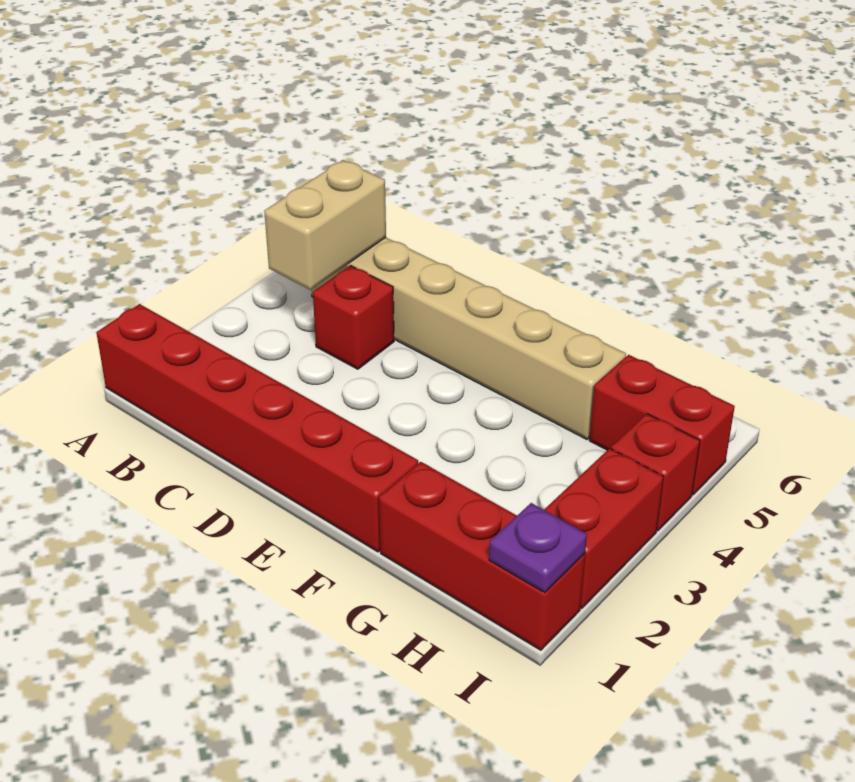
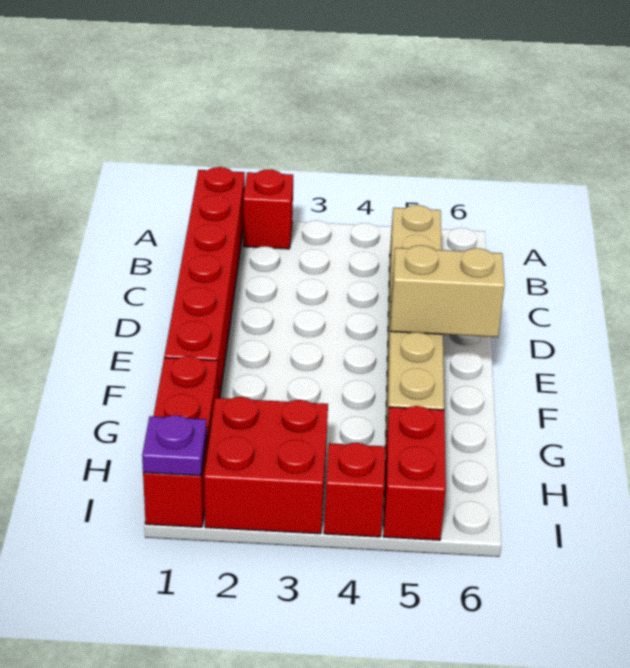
tan brick B4:B5 level 2 -> tan brick E5:E6 level 2
red brick C4 level 1 -> red brick A2 level 1
red brick I2:I3 level 1 -> red brick H2:I3 level 1

